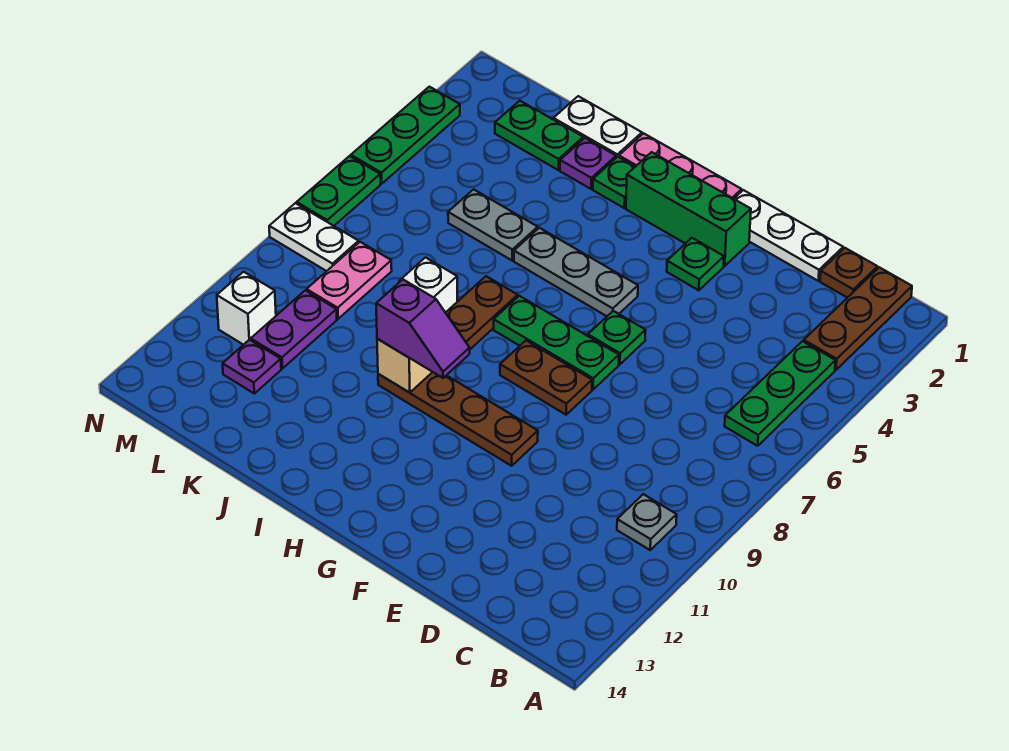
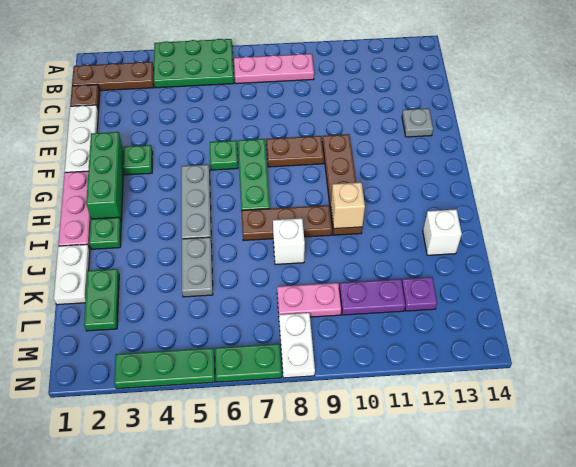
green plate B4:B6 level 1 -> green plate A4:B6 level 1
none -> pink plate B7:B9 level 1
grey plate B10 level 1 -> grey plate E13 level 1
brown plate F8:G8 level 1 -> brown plate F8:F9 level 1
purple slope H10:I10 level 3 top I -> none
purple plate J2 level 1 -> none
white brick M11 level 1 -> white brick J13 level 1

